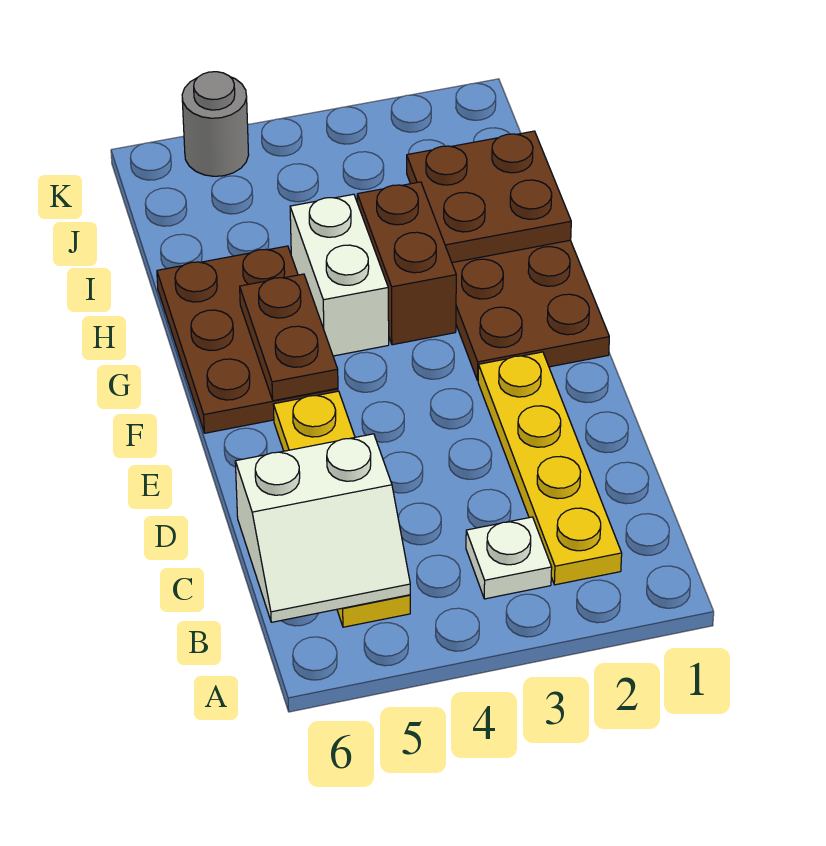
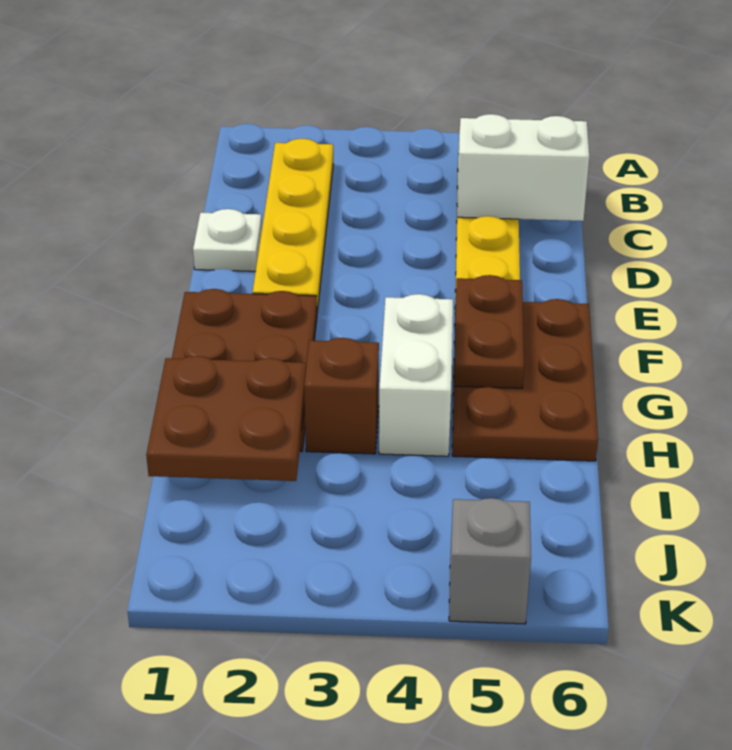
white plate B3 level 1 -> white plate D1 level 1
brown brick G3:H3 level 1 -> brown brick H3 level 1
grey round brick K5 level 1 -> grey brick K5 level 1

